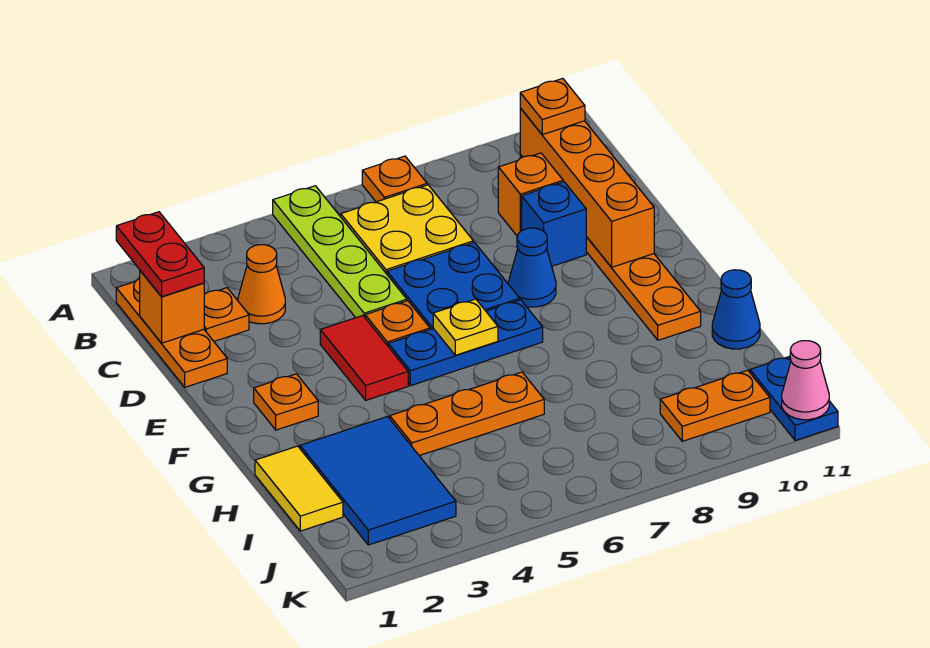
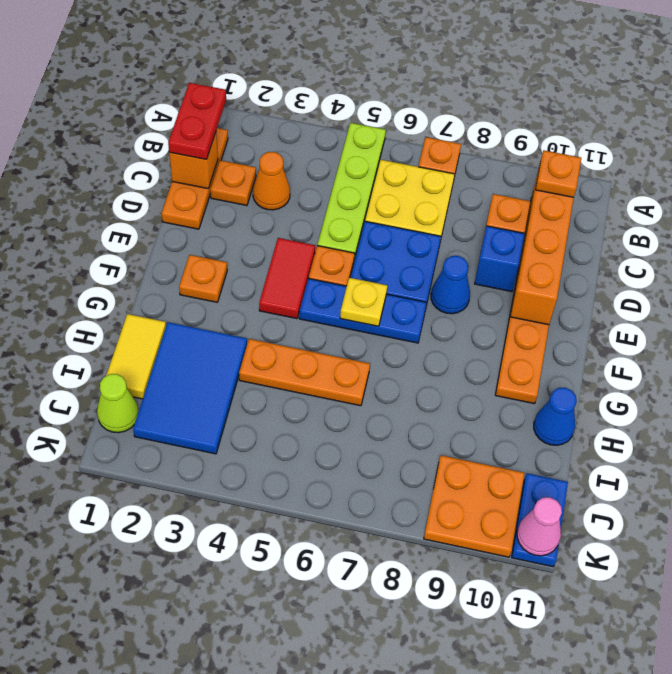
none -> lime cone J1 level 1
orange plate J9:J10 level 1 -> orange plate J9:K10 level 1

